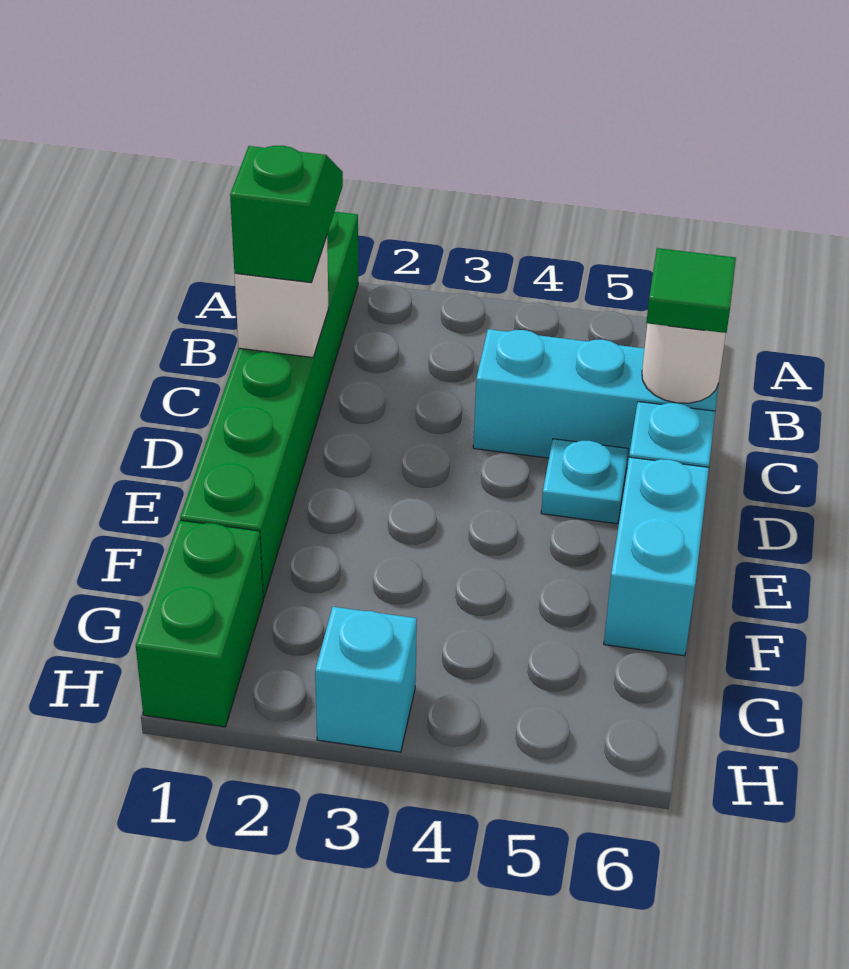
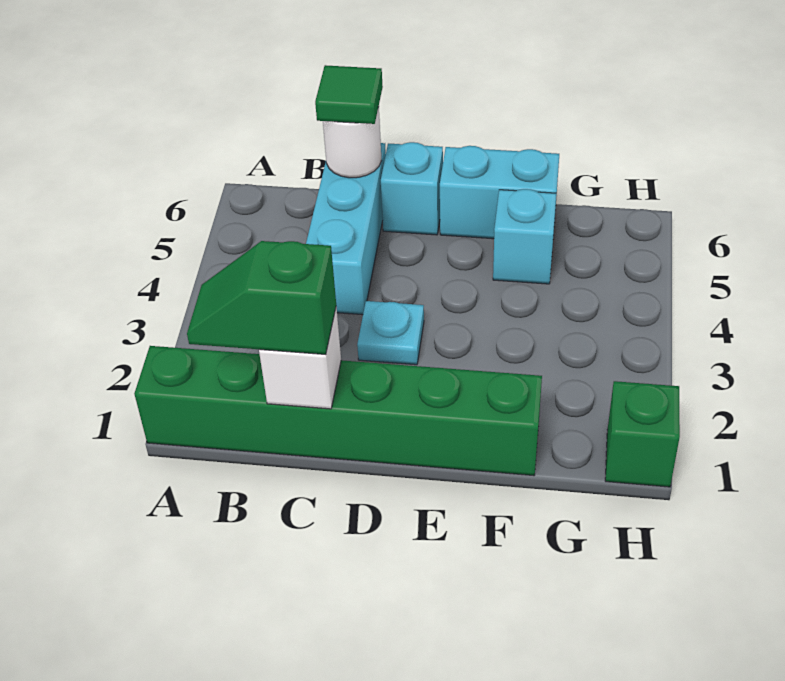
cyan plate D5 level 1 -> cyan plate D3 level 1
green brick G1:H1 level 1 -> green brick H1 level 1
cyan brick H3 level 1 -> cyan brick F5 level 1

